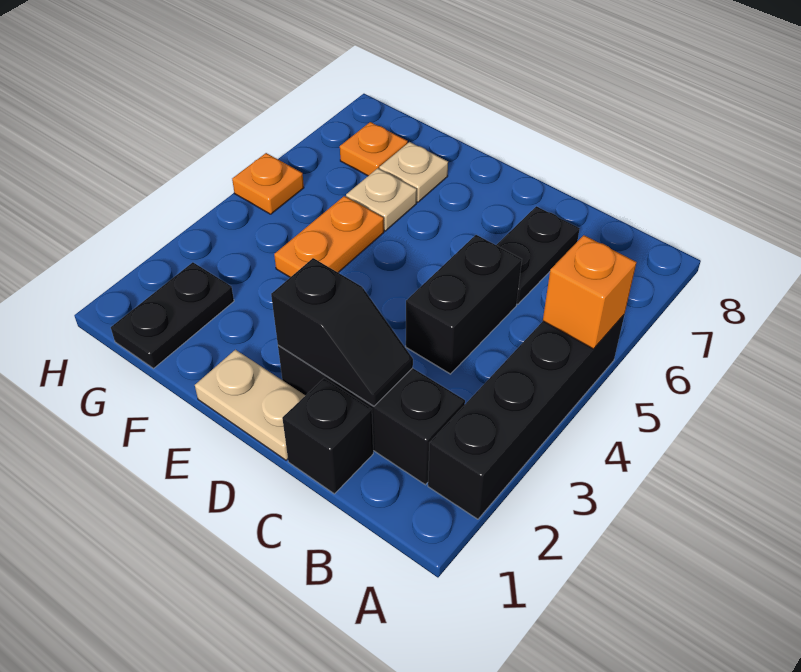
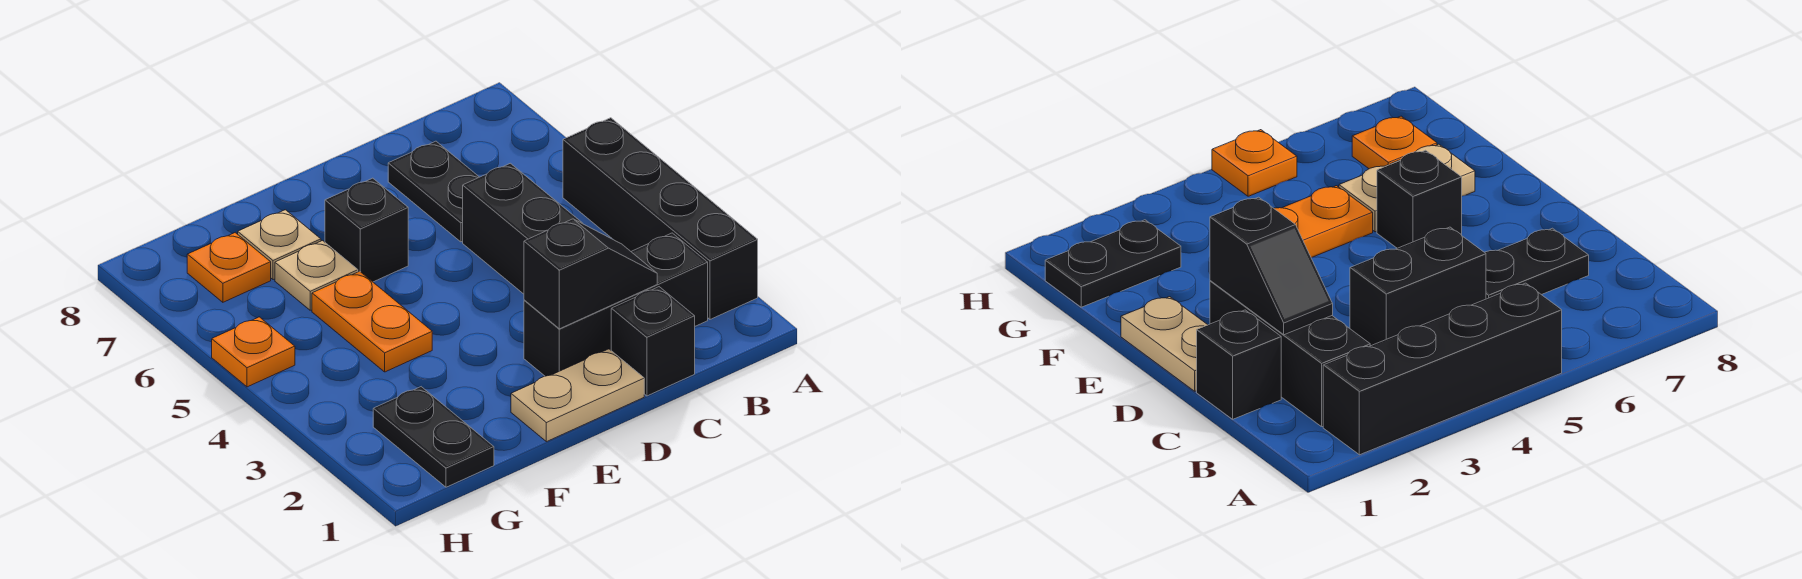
orange brick A5 level 2 -> none
none -> black brick E6 level 1

